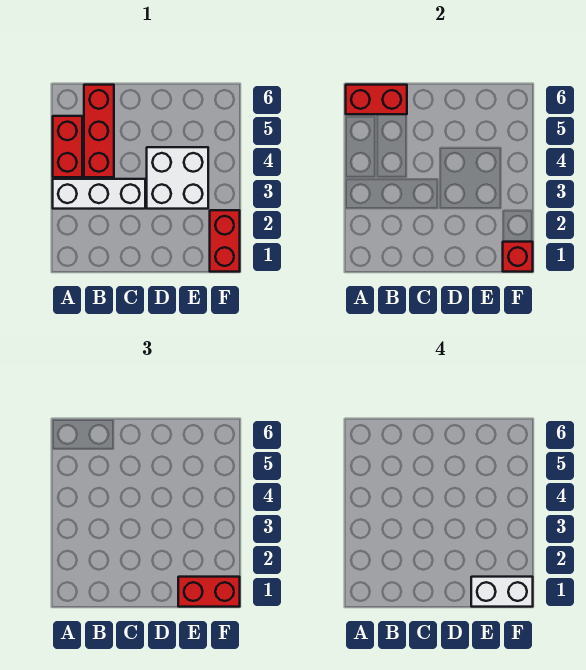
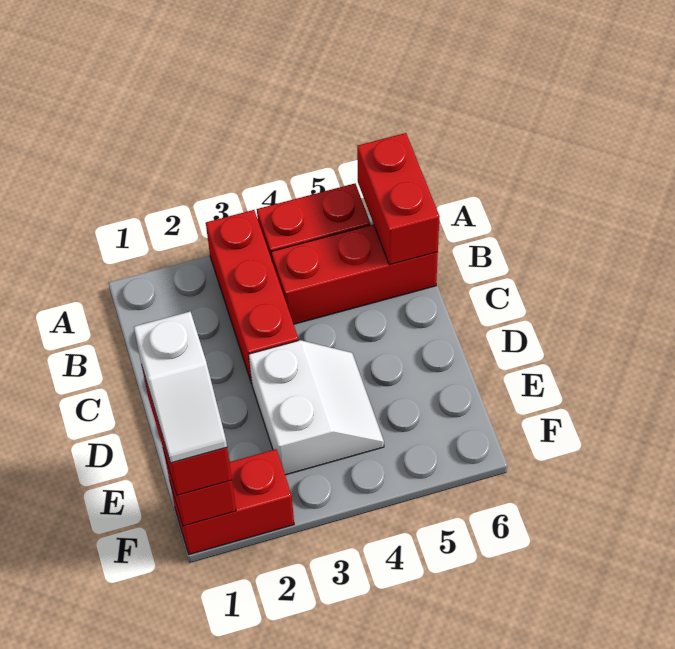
white brick A3:C3 level 1 -> red brick A3:C3 level 1
white brick D3:E4 level 1 -> white slope D3:E4 level 1 top 3
white brick E1:F1 level 4 -> white slope E1:F1 level 4 top E

